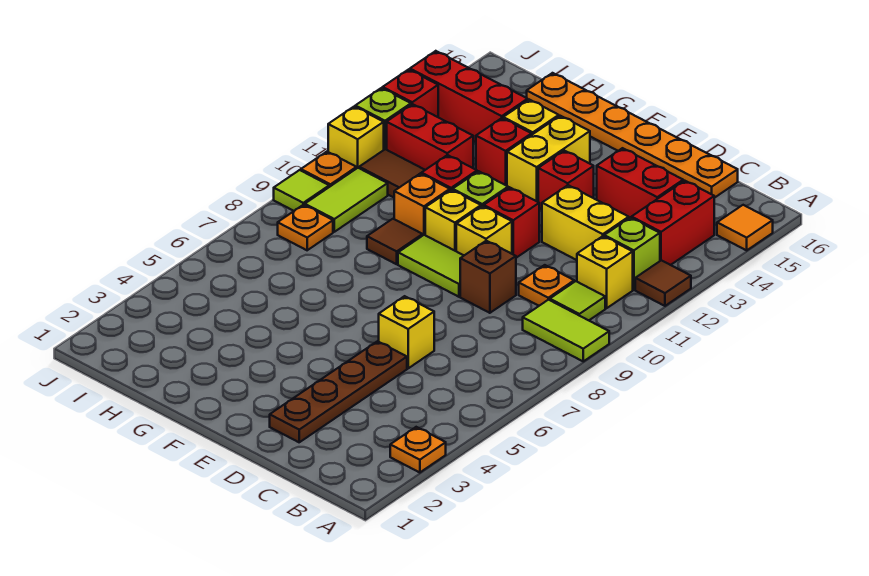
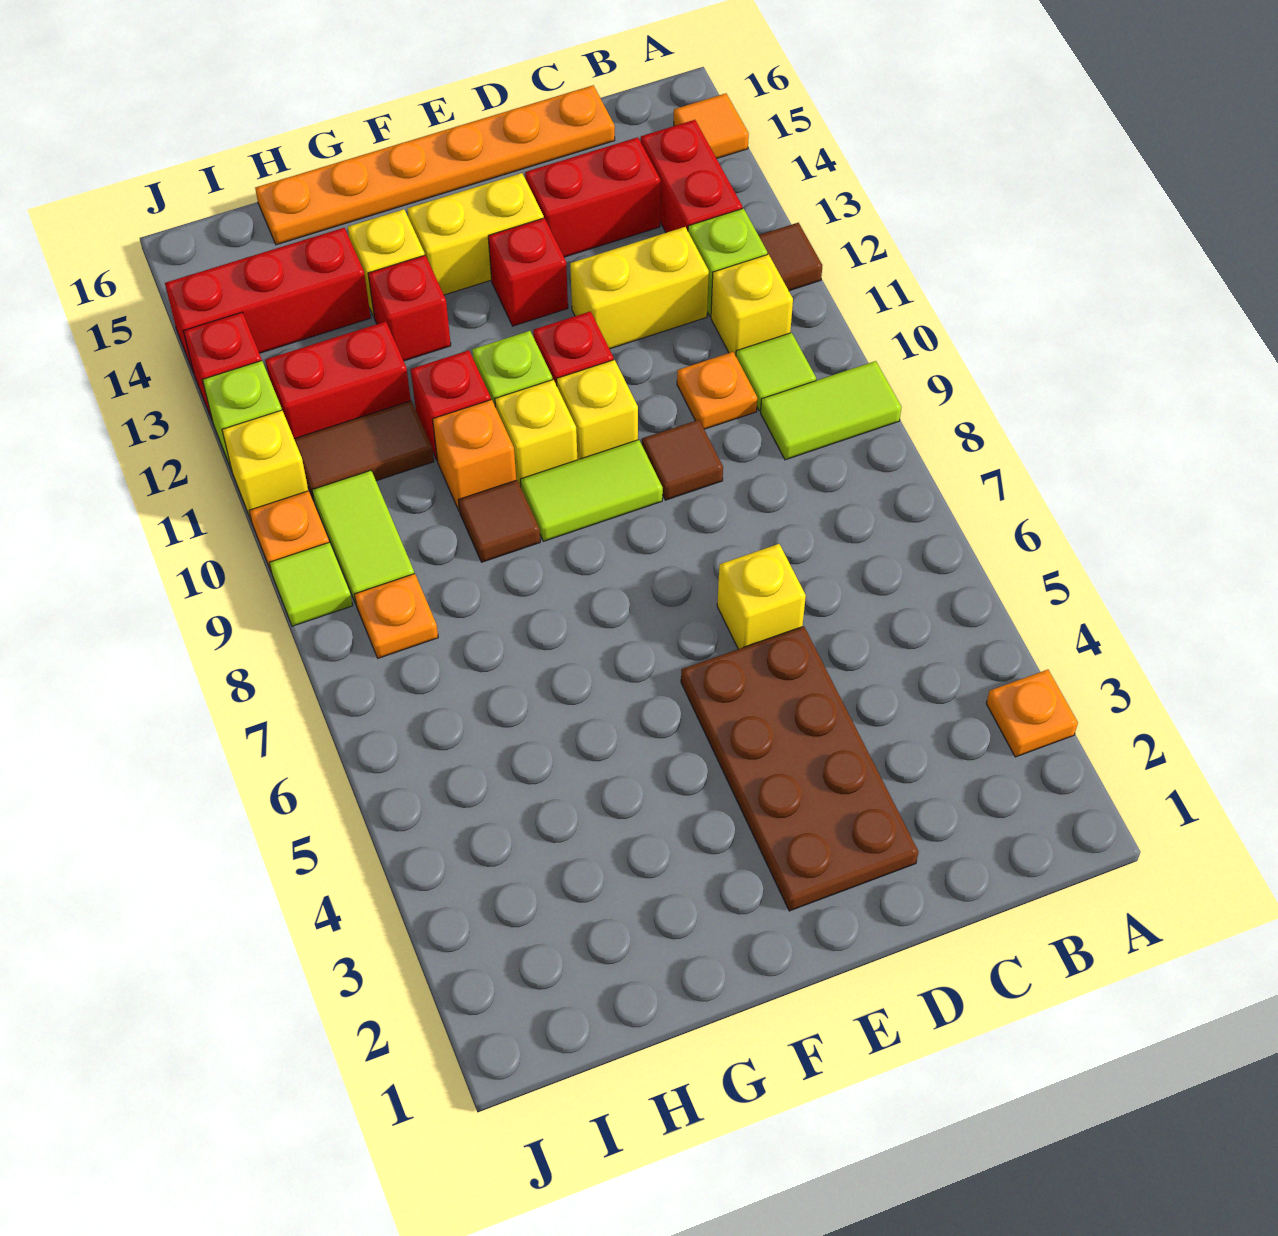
brown plate D2:D5 level 1 -> brown plate D2:E5 level 1
brown brick D9 level 1 -> brown tile D9 level 1
yellow brick F13:F14 level 1 -> yellow brick E14:F14 level 1

